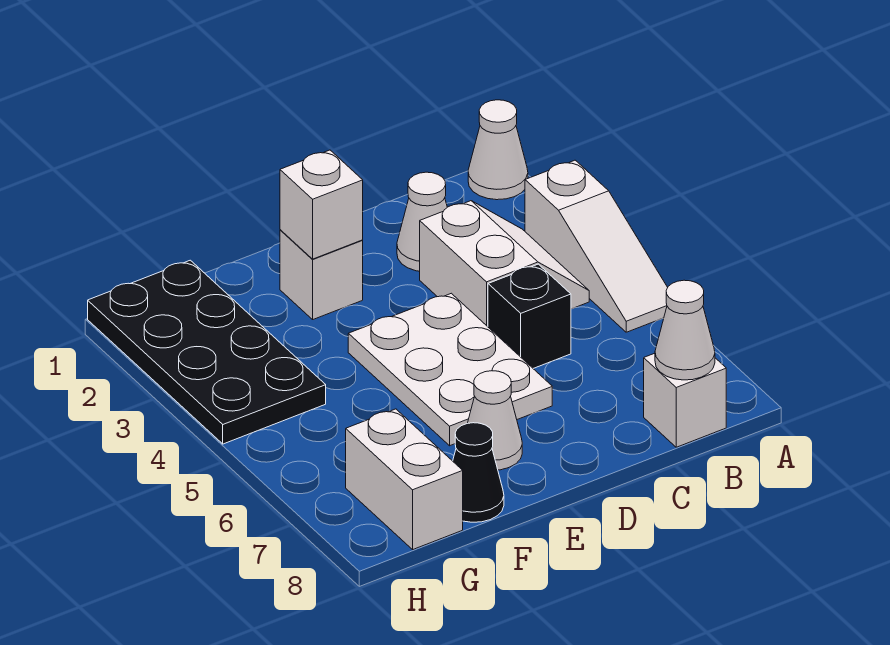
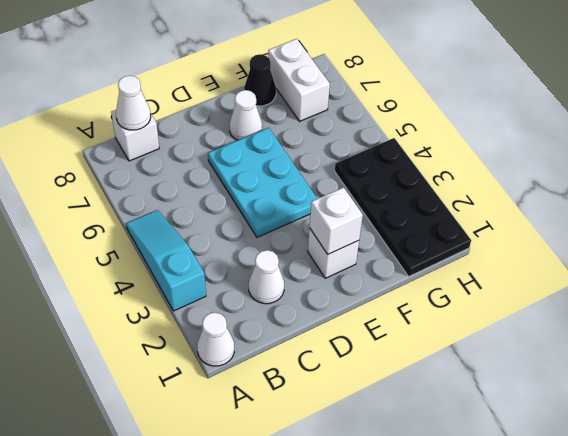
white slope A3:A5 level 1 top 3 -> cyan slope A3:A5 level 1 top 3
white slope B3:C4 level 1 top C -> none
black brick C5 level 1 -> none
white plate D4:E6 level 1 -> cyan plate D4:E6 level 1

